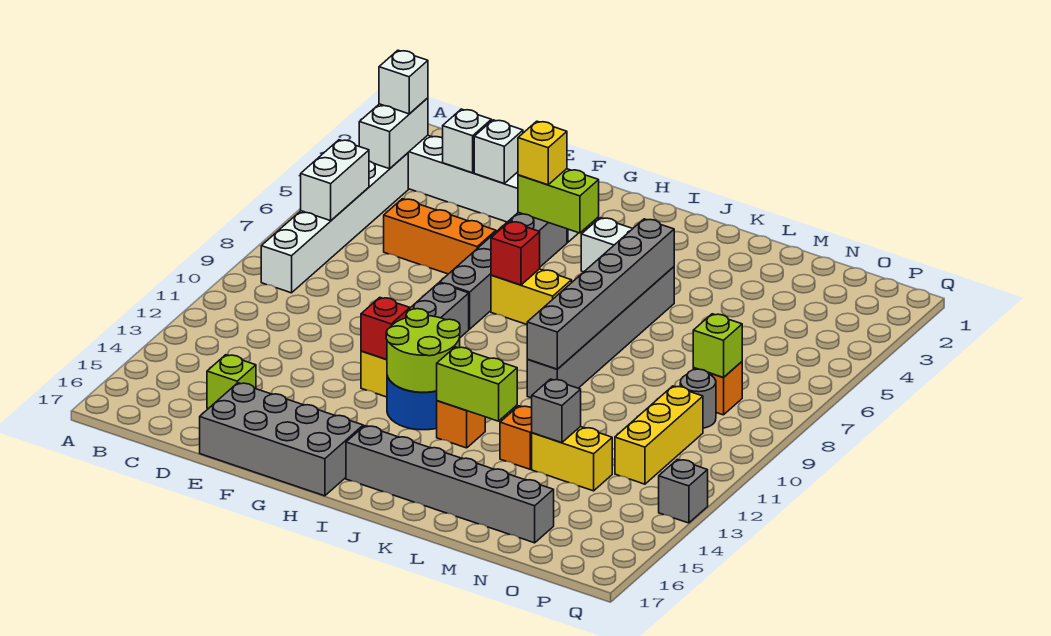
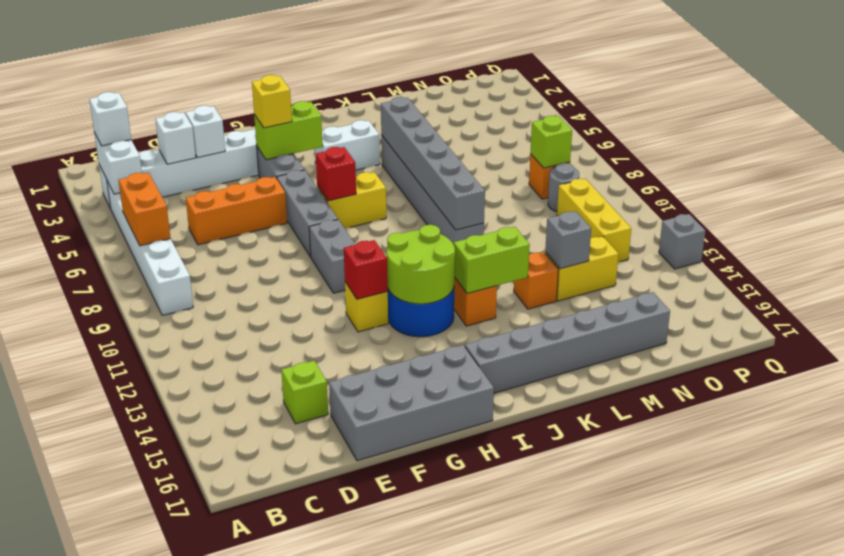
white brick B6:B7 level 2 -> orange brick B6:B7 level 2

